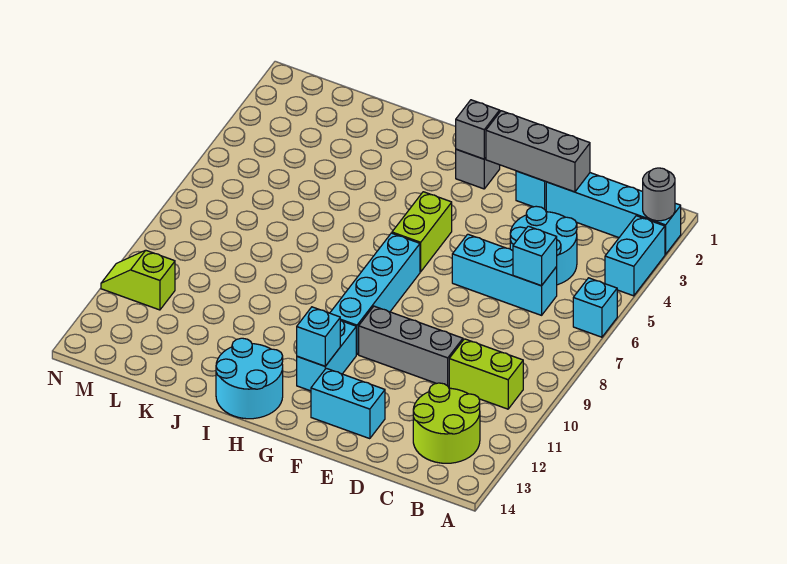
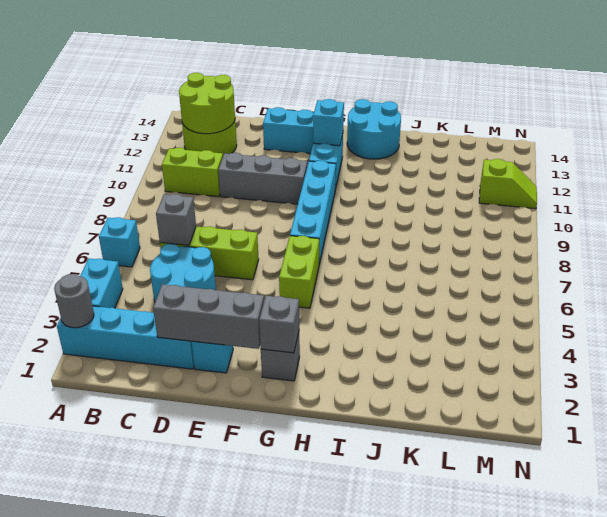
none -> lime round brick B12:C13 level 2
cyan brick C6:E6 level 1 -> lime brick C6:E6 level 1
cyan brick C6 level 2 -> grey brick C6 level 2

